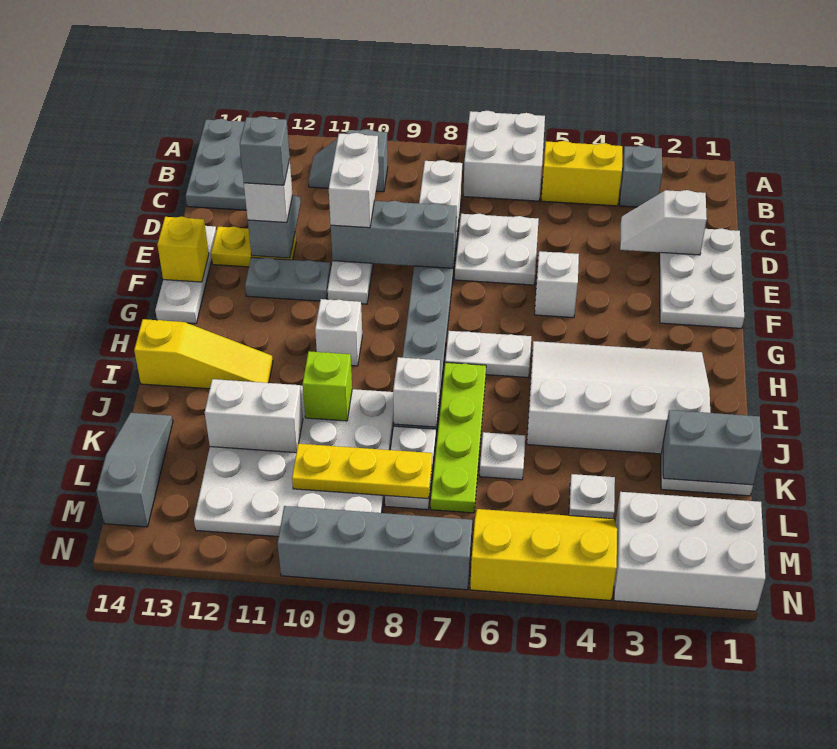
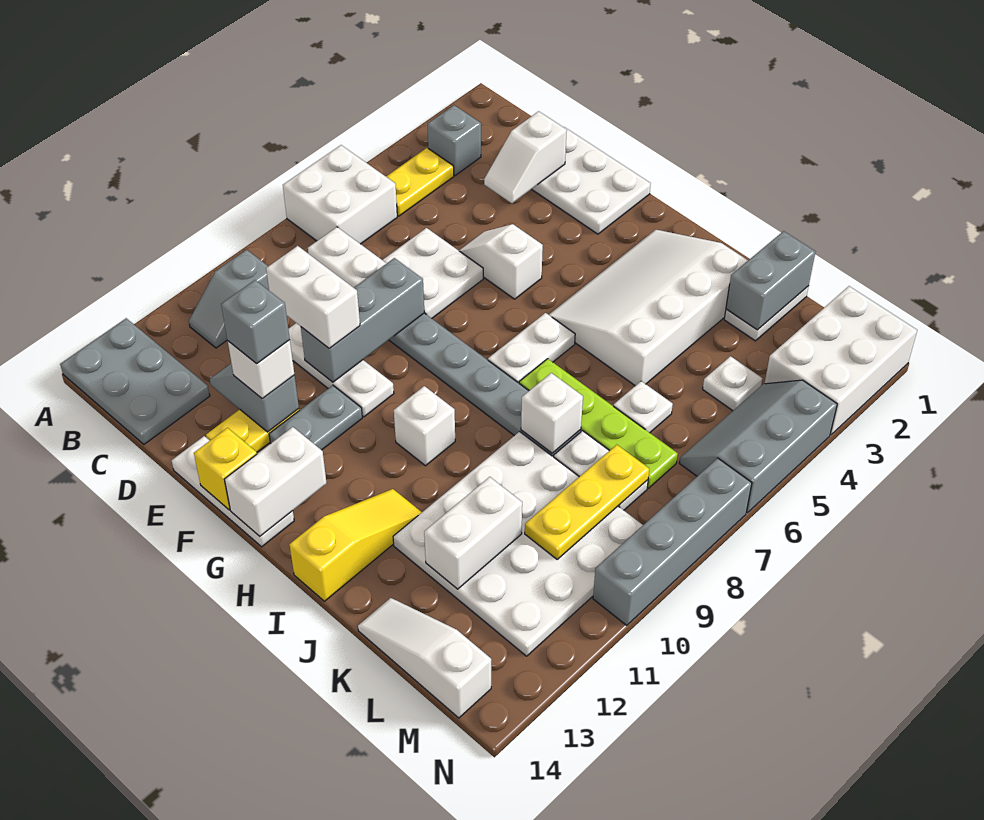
yellow brick B4:B5 level 1 -> yellow plate B4:B5 level 1
none -> white brick G13:G14 level 2
lime brick J10 level 2 -> none
grey slope K14:M14 level 1 top M -> white slope K14:M14 level 1 top M
yellow slope M4:N6 level 1 top N -> grey slope M4:N6 level 1 top N

